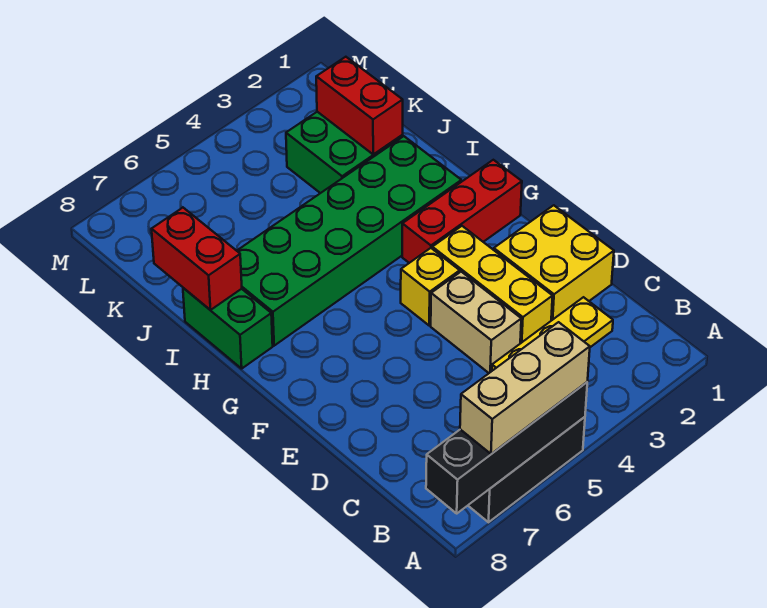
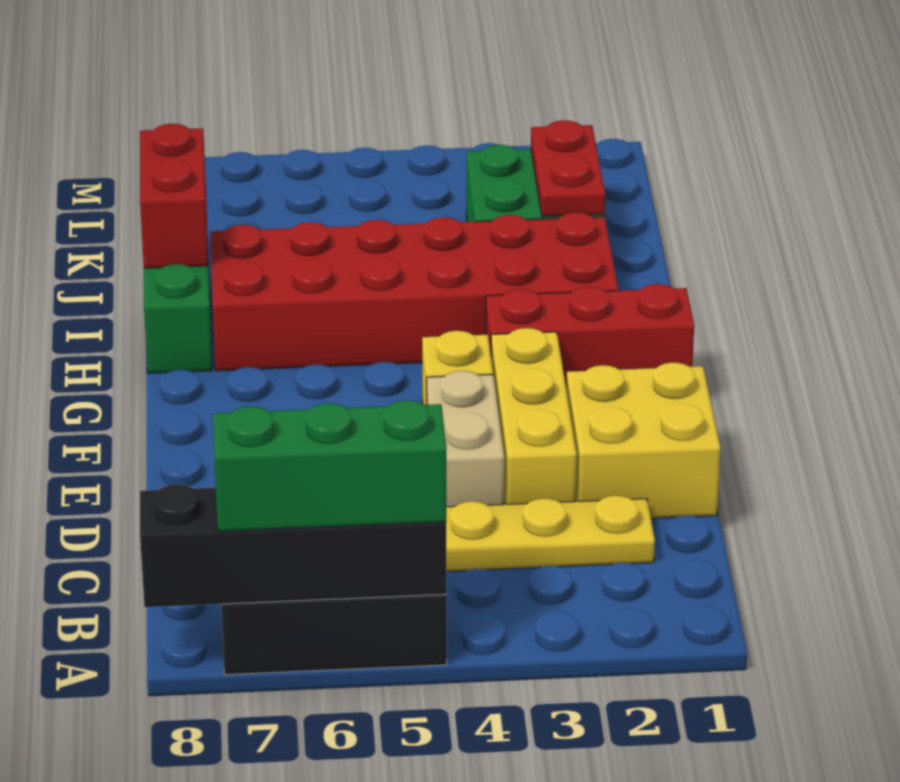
tan brick A5:A7 level 3 -> green brick A5:A7 level 3
green brick H2:I7 level 1 -> red brick H2:I7 level 1
red brick J2:K2 level 2 -> red plate J2:K2 level 2

